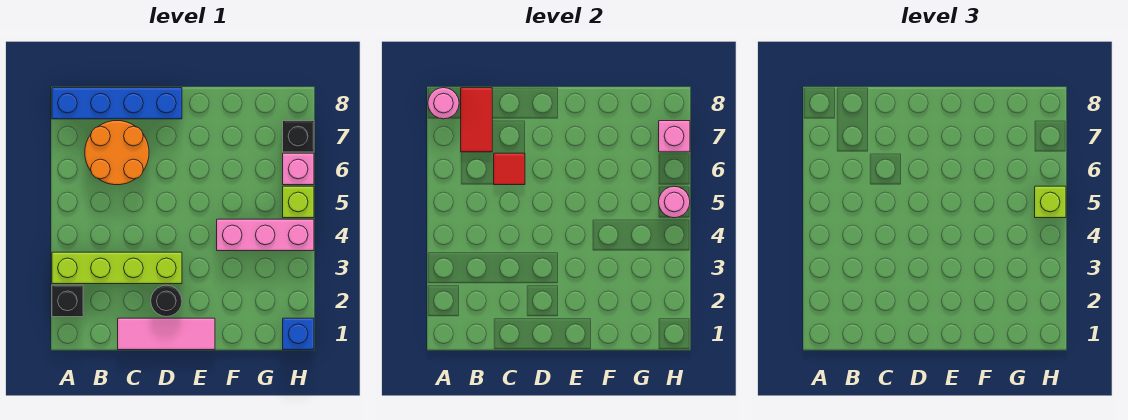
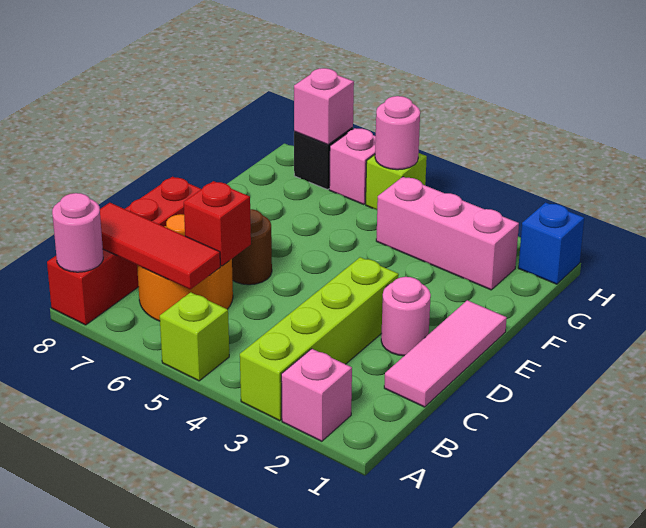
black brick A2 level 1 -> pink brick A2 level 1
blue brick A8:D8 level 1 -> red brick A8:D8 level 1
red tile B7:B8 level 2 -> red tile B6:B8 level 2
red tile C6 level 2 -> red brick C6 level 2
black round brick D2 level 1 -> pink round brick D2 level 1
none -> brown round brick D6 level 1
pink brick F4:H4 level 1 -> pink brick G2:G4 level 1
lime brick H5 level 3 -> lime brick A5 level 1

